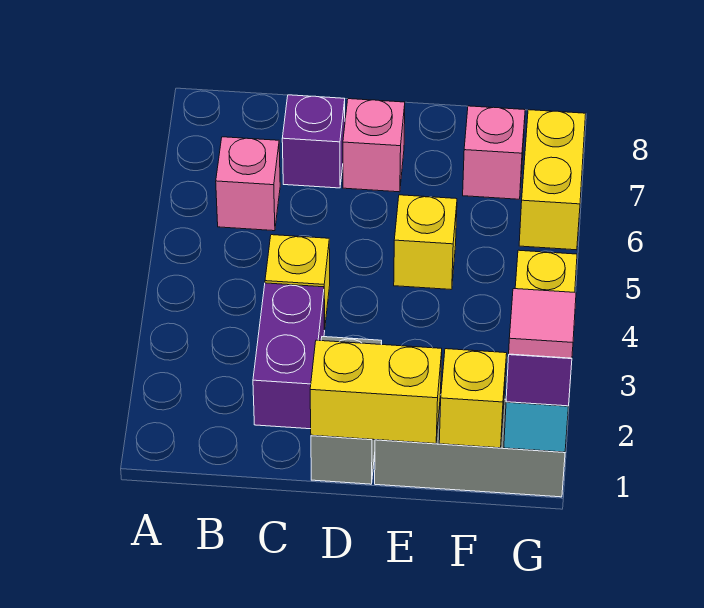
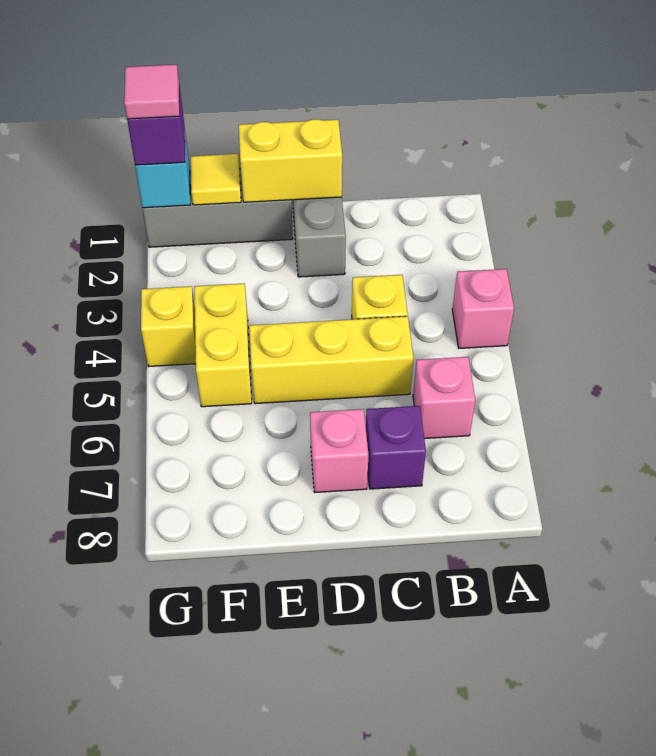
purple brick C2:C3 level 1 -> none
yellow brick E5 level 1 -> yellow brick C5:E5 level 1
yellow brick F1 level 2 -> yellow tile F1 level 2
pink brick F7 level 1 -> pink brick A4 level 1
yellow brick G6:G7 level 1 -> yellow brick F4:F5 level 1

